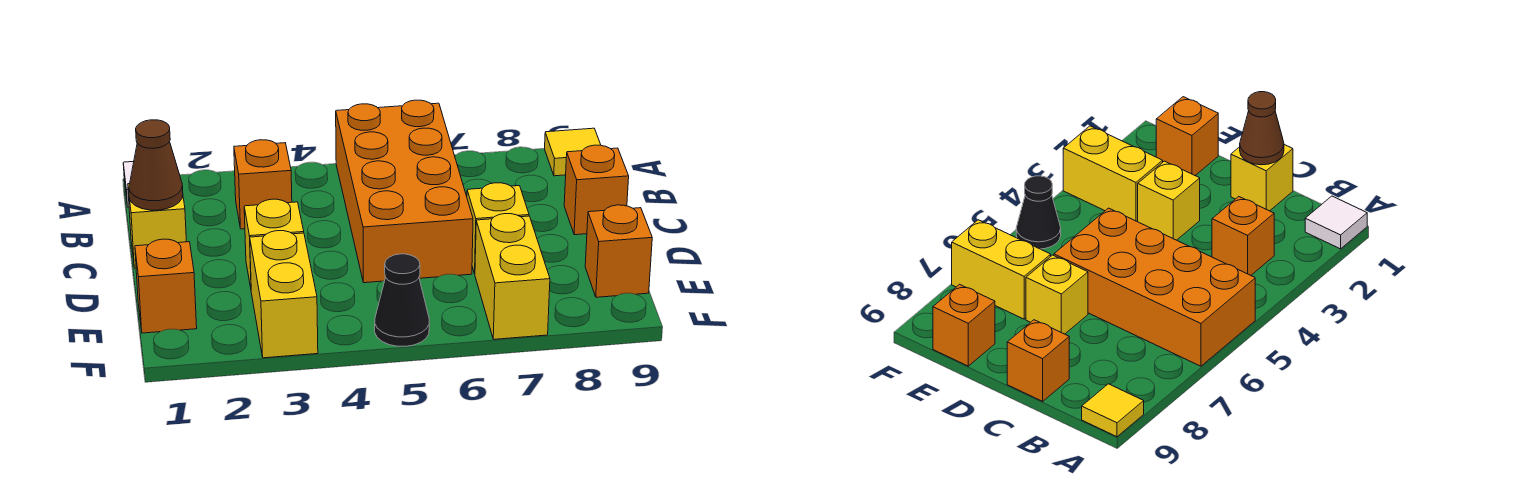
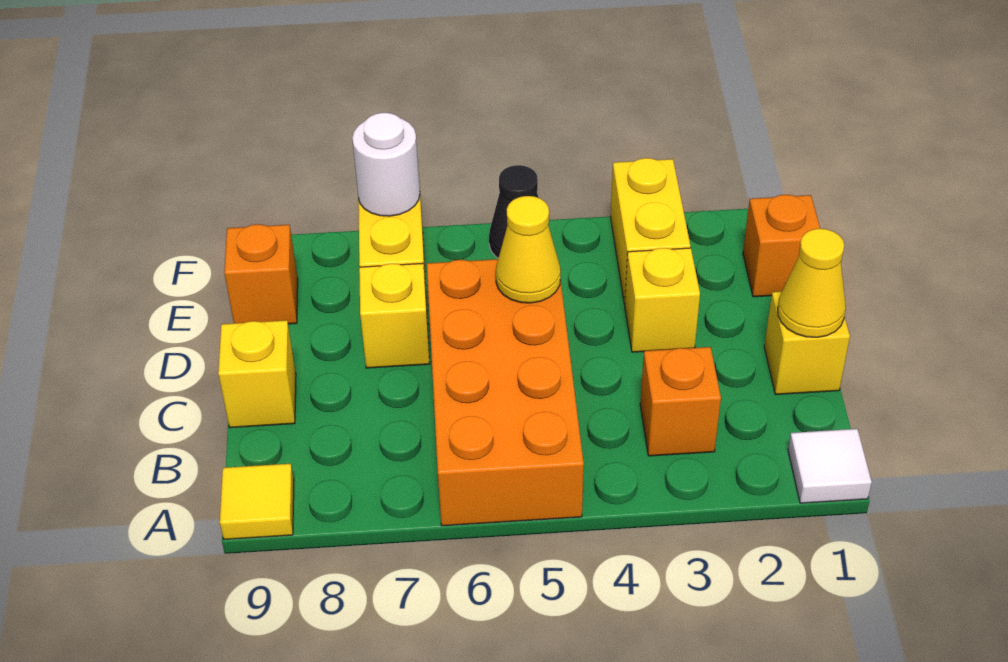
brown cone C1 level 2 -> yellow cone C1 level 2
orange brick C9 level 1 -> yellow brick C9 level 1
none -> yellow cone D5 level 2
none -> white round brick F7 level 2

